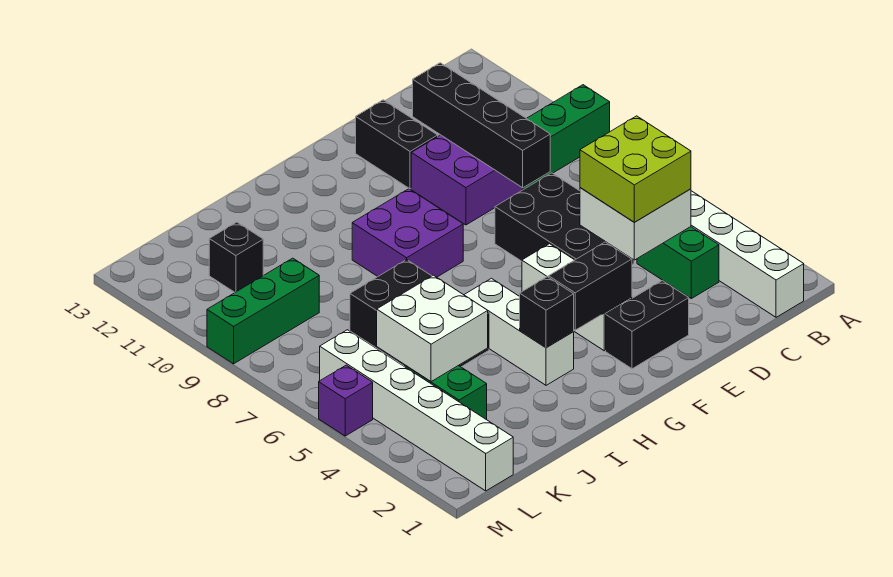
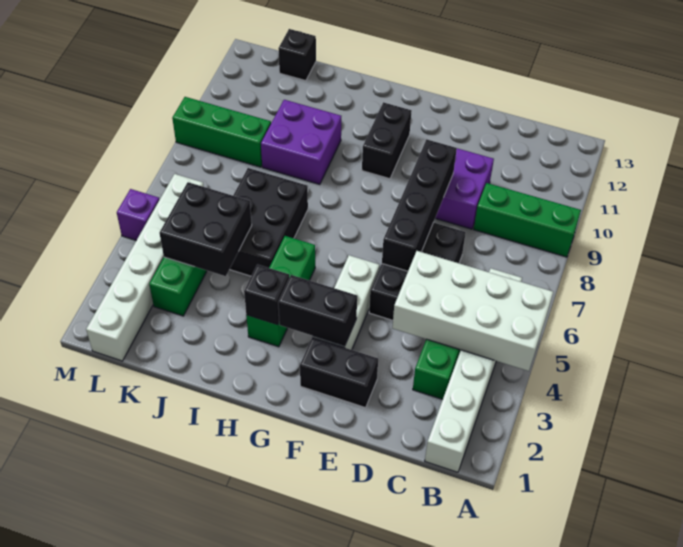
white brick C4:D5 level 2 -> white brick A4:D5 level 2
lime brick C4:D5 level 3 -> none
black brick D8:D11 level 2 -> black brick E6:E9 level 2
black brick E11:E12 level 1 -> black brick G10:G11 level 1
purple brick G8:H9 level 1 -> purple brick I9:J10 level 1
white brick H3:H5 level 1 -> green brick H3:H5 level 1
white brick J4:K5 level 2 -> black brick J4:K5 level 2
black brick K11 level 1 -> black brick K13 level 1

